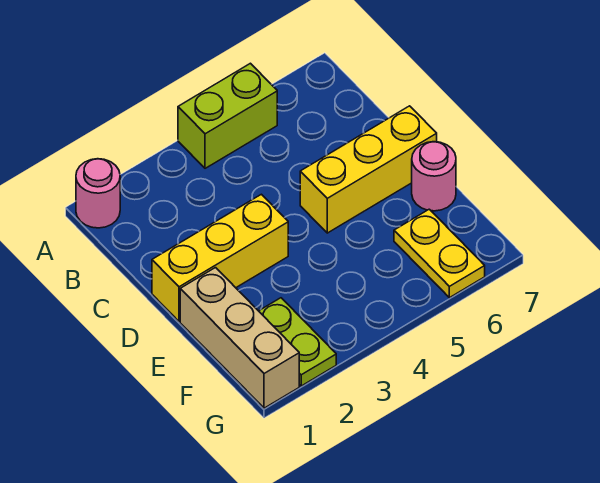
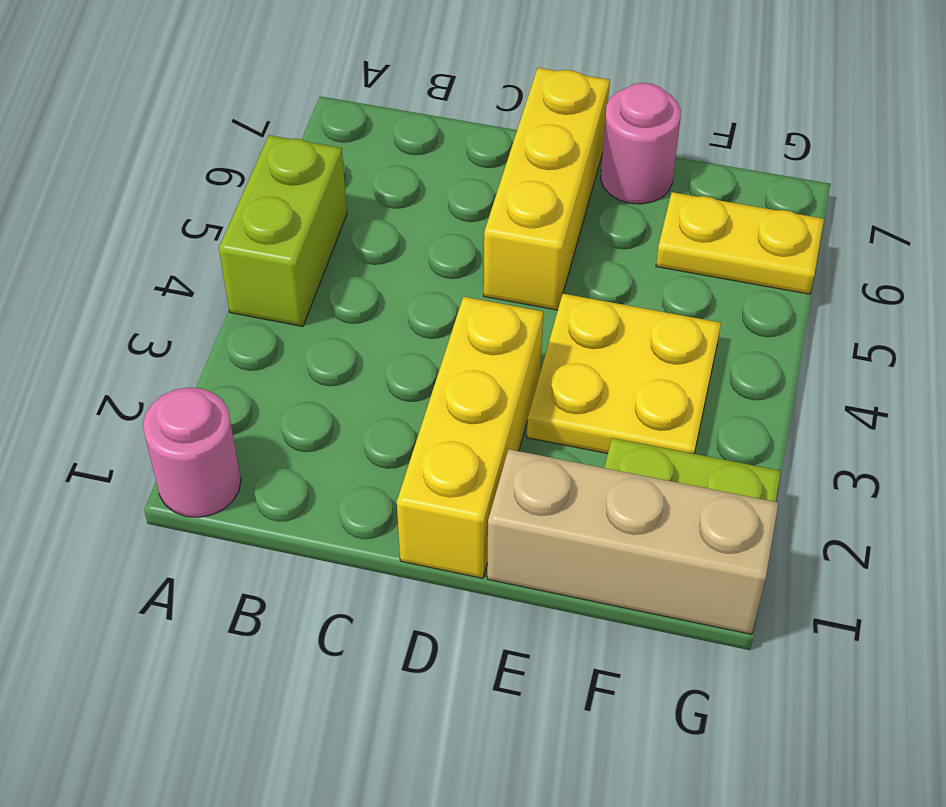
none -> yellow plate E3:F4 level 1

